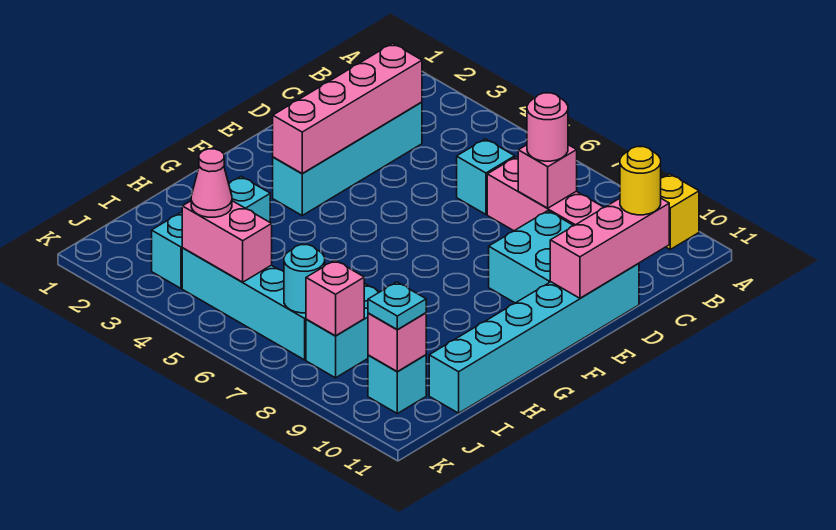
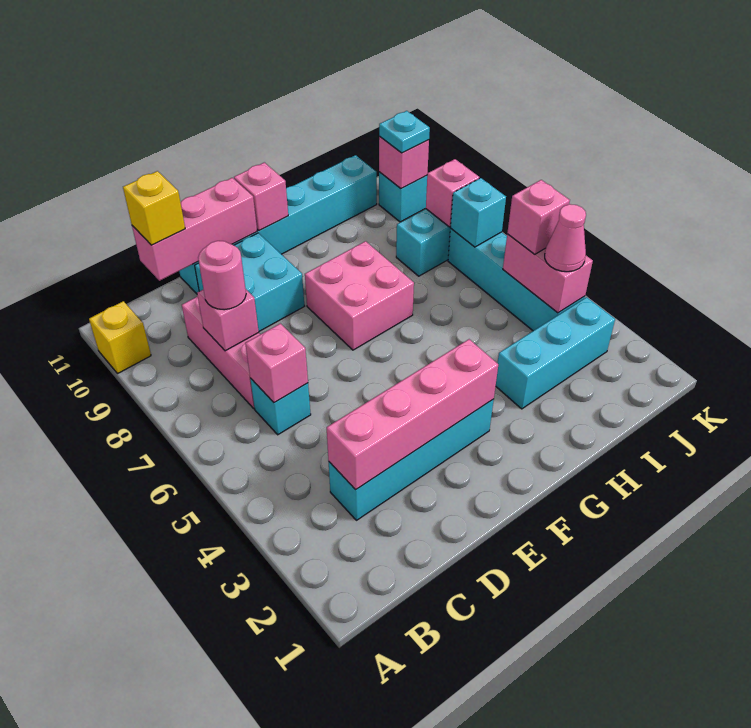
none -> pink brick C6 level 2
yellow round brick C11 level 3 -> yellow brick C11 level 3
none -> pink brick F7:G8 level 1
none -> pink brick F11 level 2
none -> pink brick J5 level 3
cyan round brick J7 level 2 -> cyan brick J7 level 2

